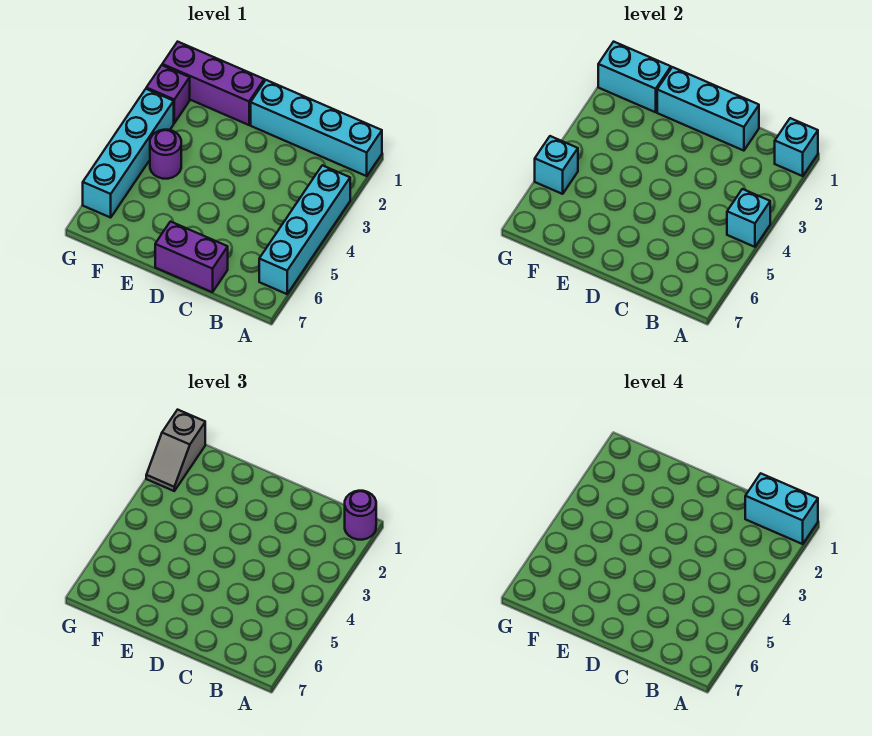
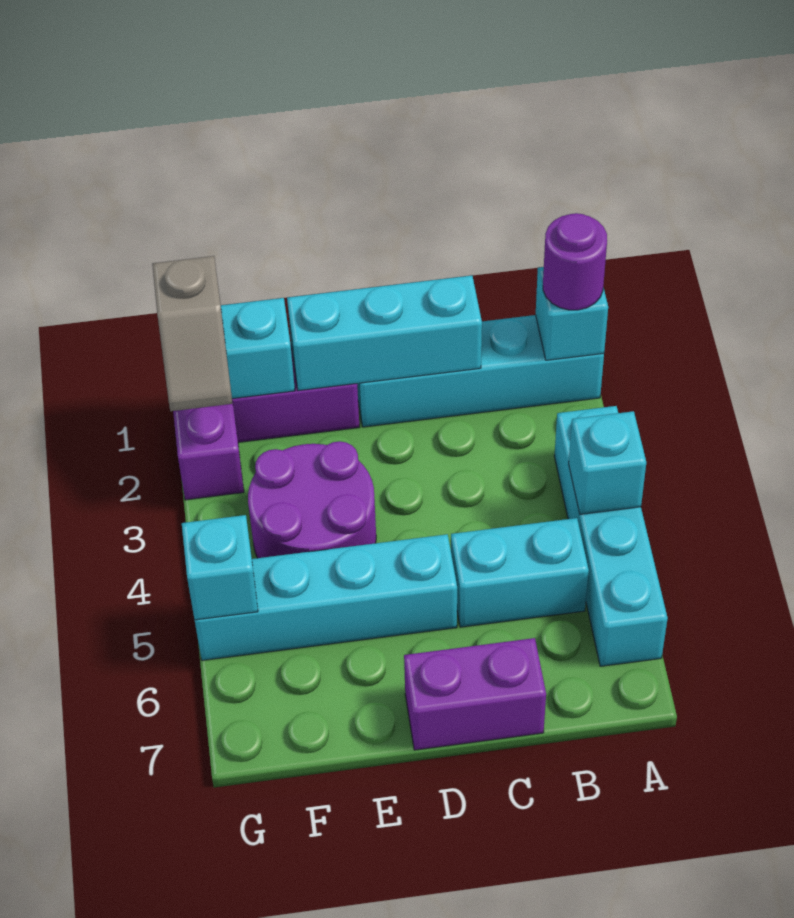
cyan brick A1:B1 level 4 -> cyan brick B5:C5 level 1
purple round brick F4 level 1 -> purple round brick E3:F4 level 1
cyan brick G3:G6 level 1 -> cyan brick D5:G5 level 1

